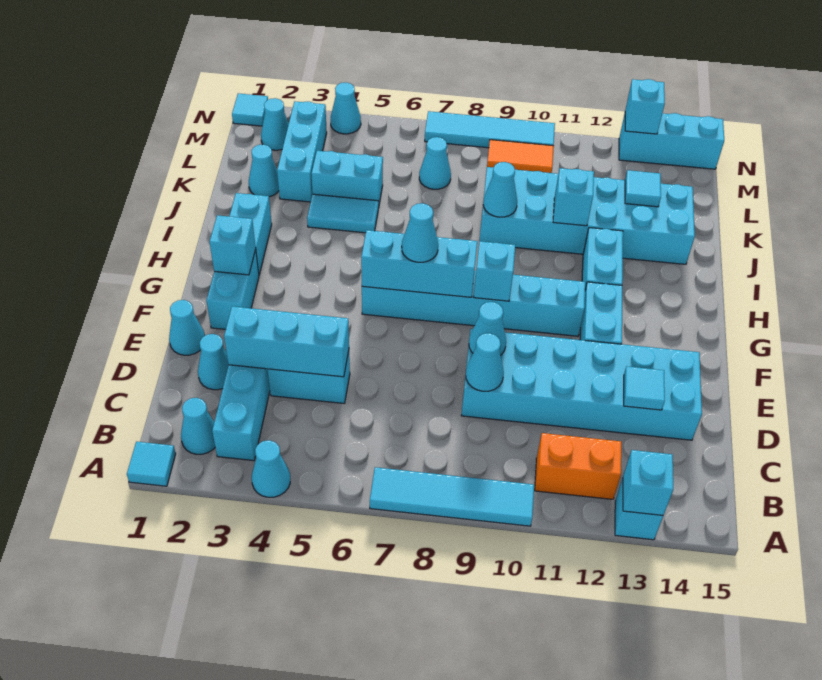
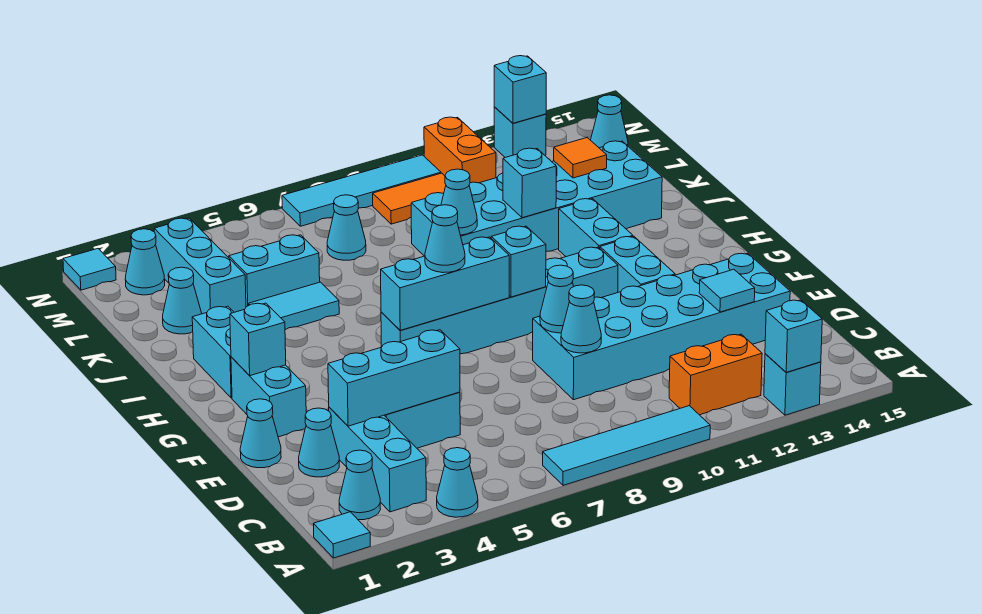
cyan tile K13 level 2 -> orange tile K13 level 2
none -> orange brick M11:N11 level 1
cyan cone N4 level 1 -> cyan cone M15 level 1
cyan brick N13:N15 level 1 -> cyan brick N13 level 1

